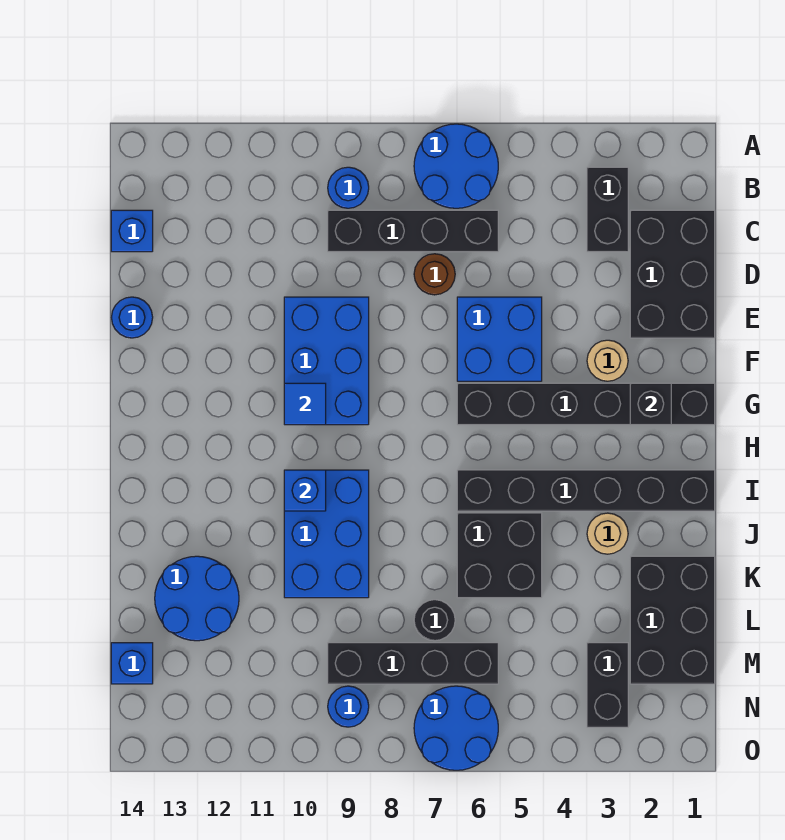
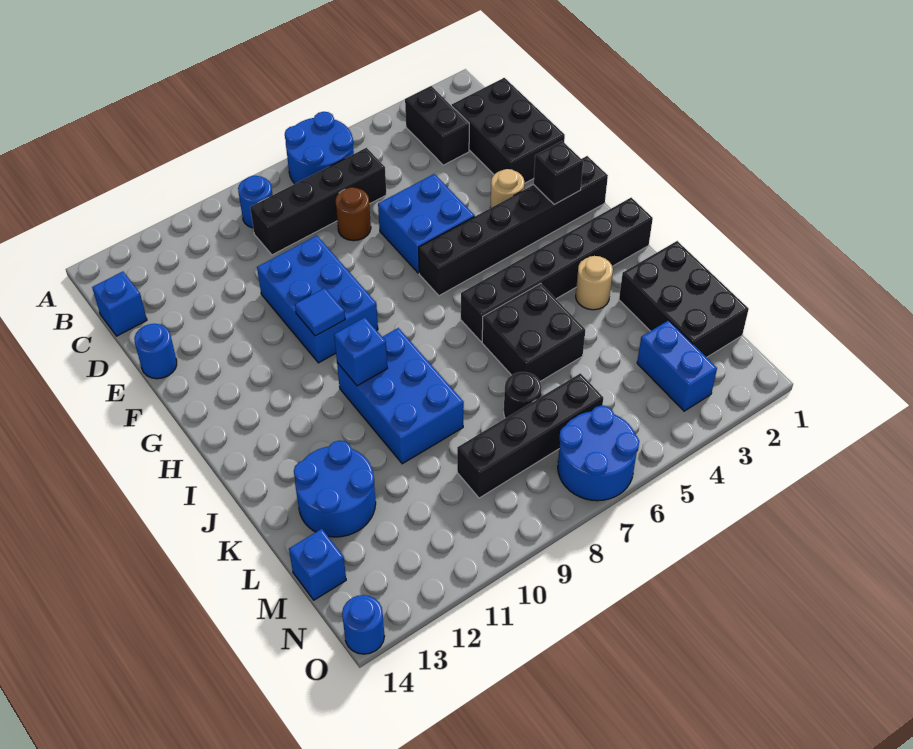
black brick M3:N3 level 1 -> blue brick M3:N3 level 1
blue round brick N9 level 1 -> blue round brick O14 level 1

